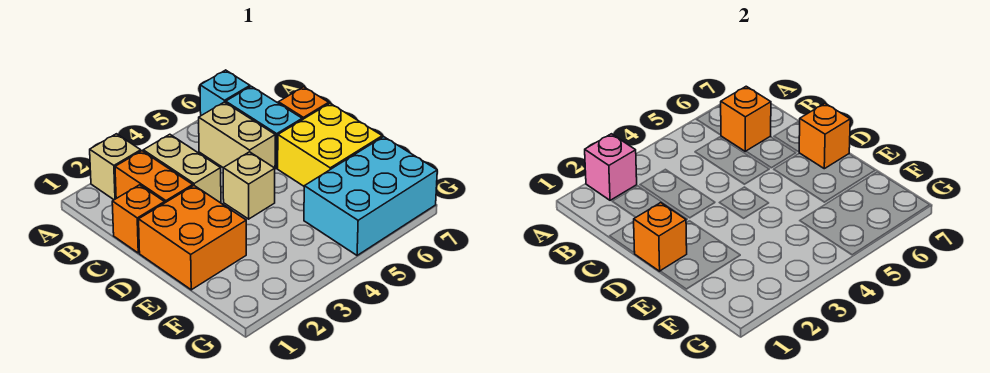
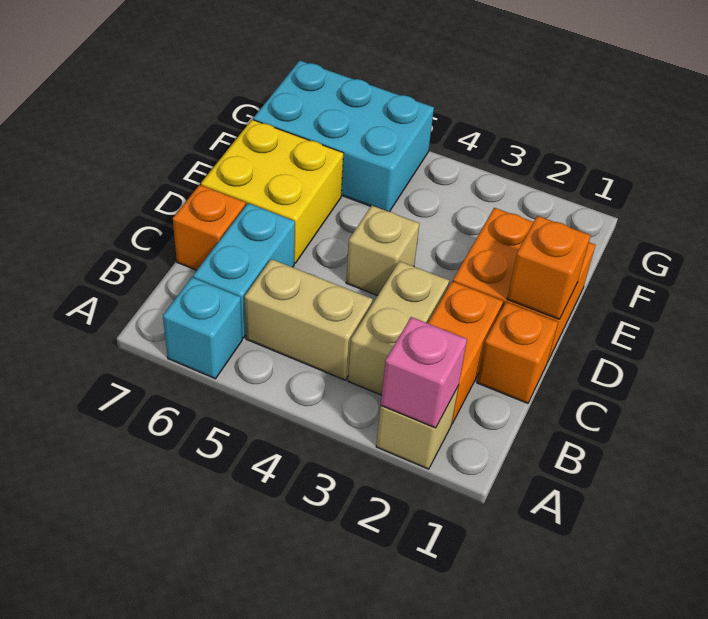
tan brick B5:C5 level 1 -> tan brick B4:B5 level 1
orange brick B6 level 2 -> none
orange brick D7 level 2 -> none

